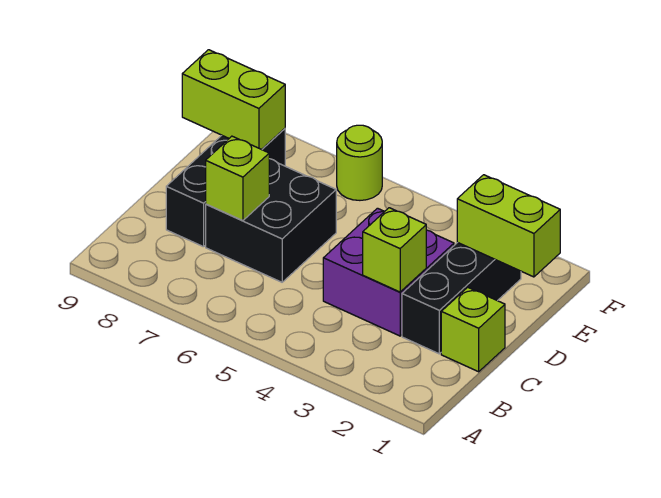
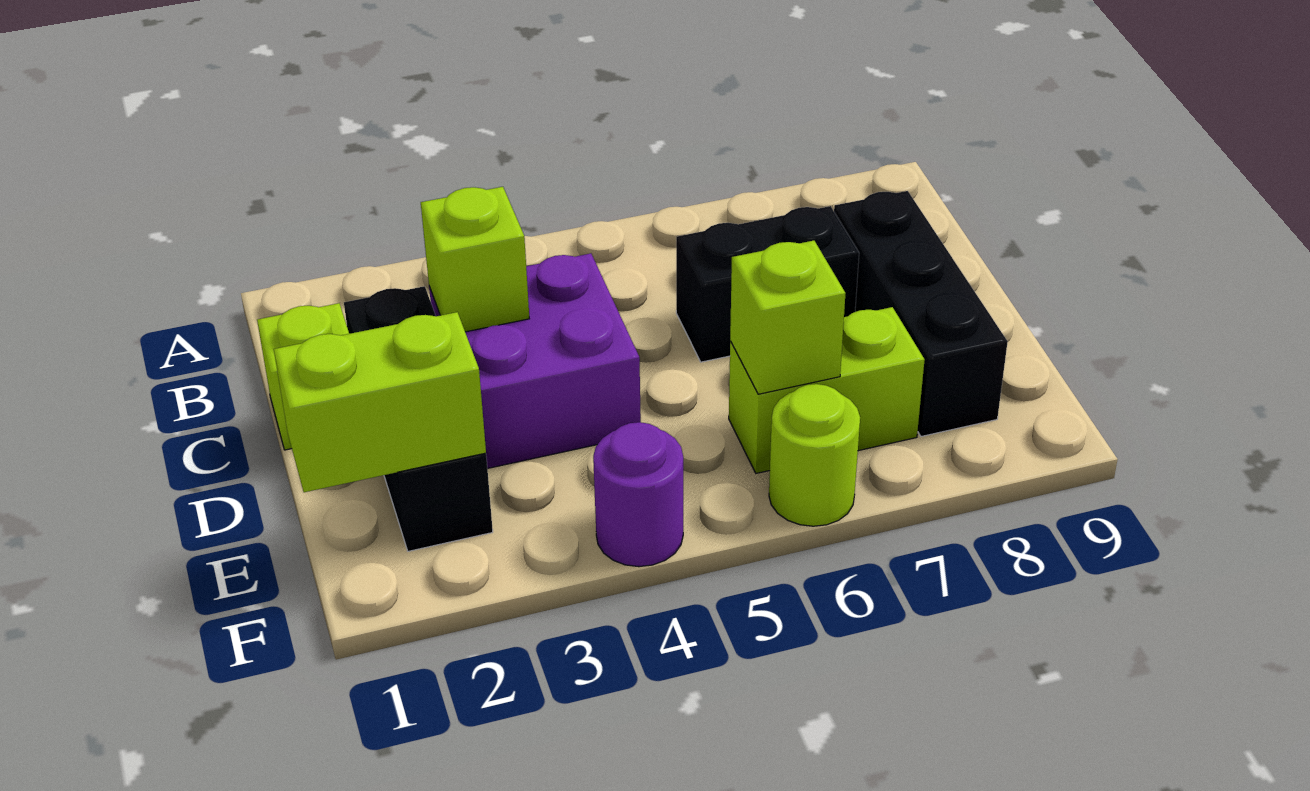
black brick C6:D7 level 1 -> black brick C6:C7 level 1
lime brick C7 level 2 -> lime brick E6 level 2
lime brick E8:E9 level 2 -> lime brick E6:E7 level 1
none -> purple round brick F4 level 1

